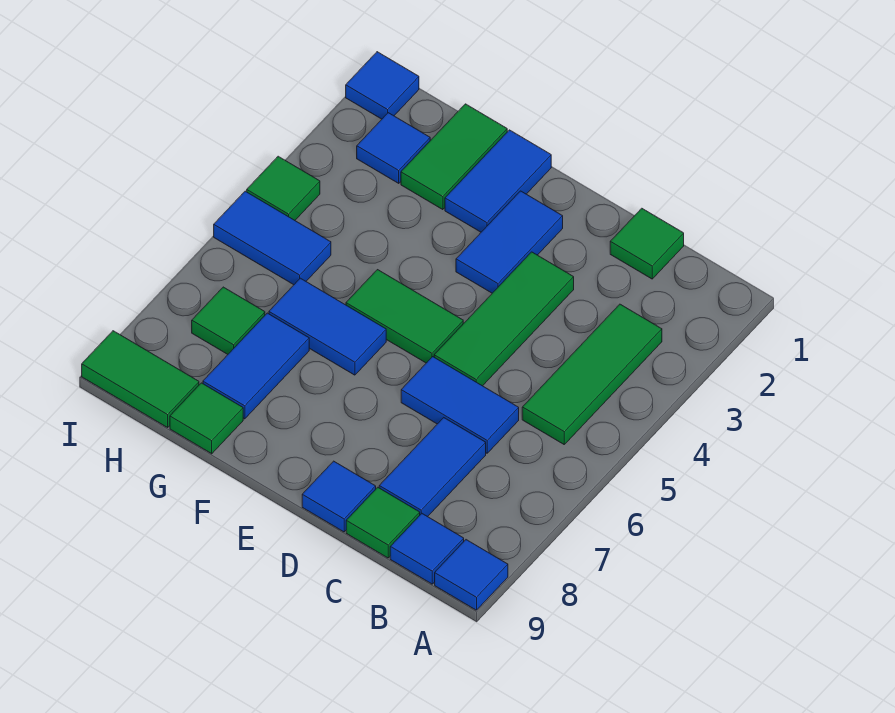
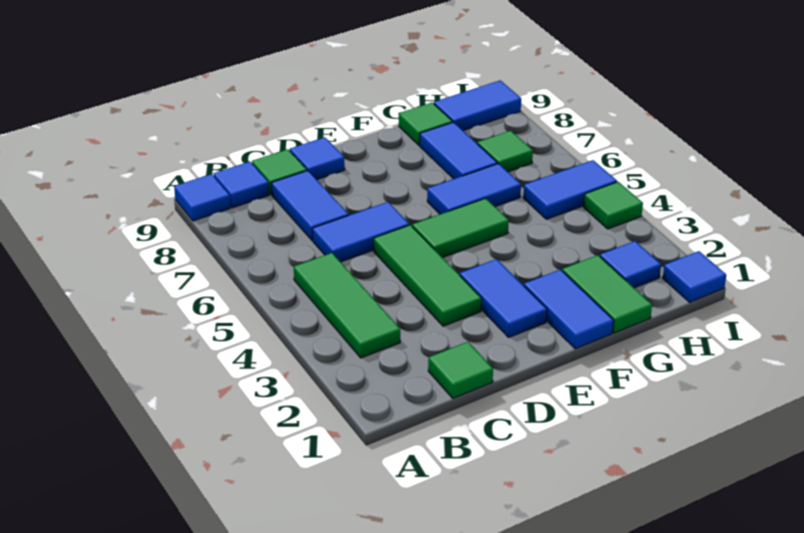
green tile H9:I9 level 1 -> blue tile H9:I9 level 1

